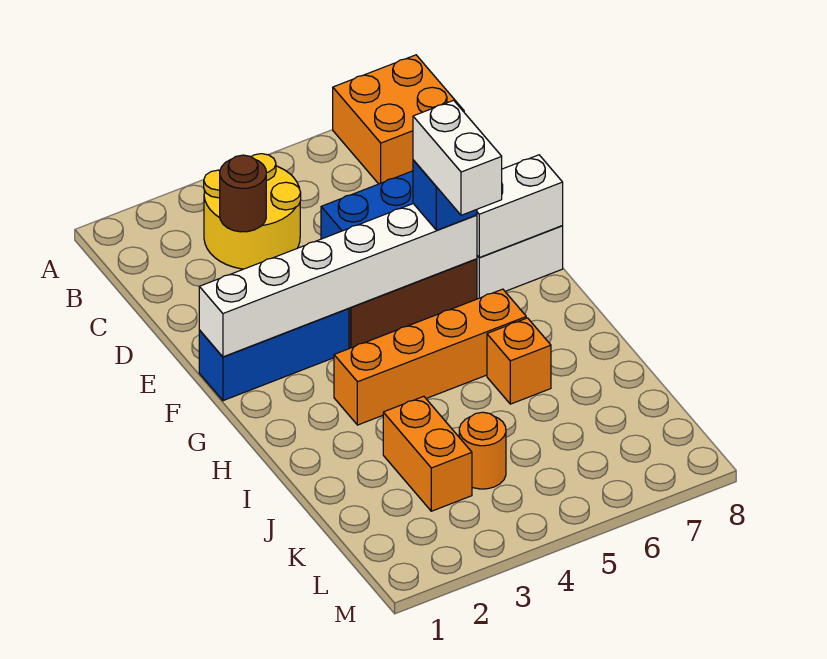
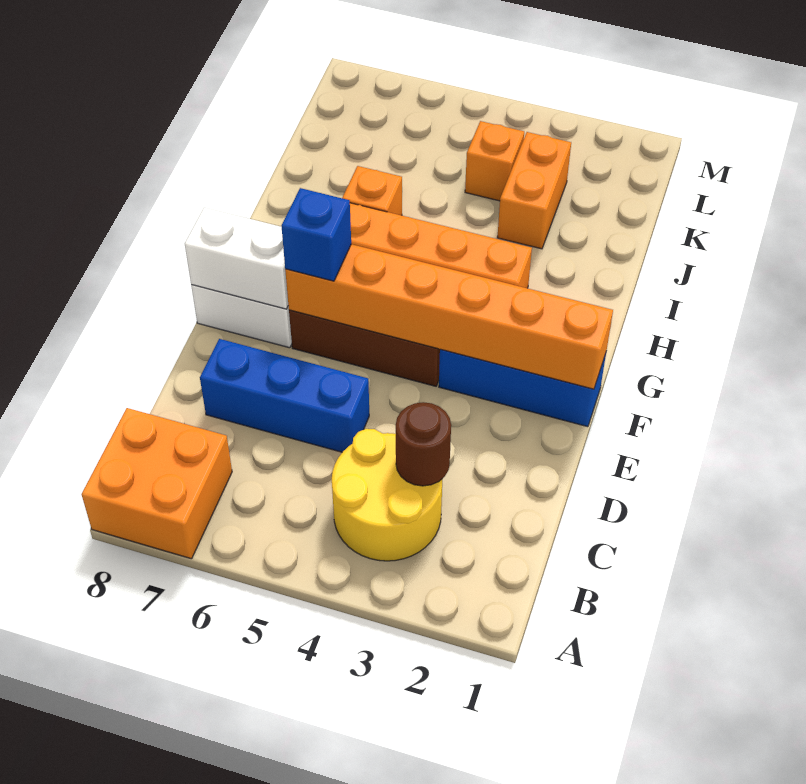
white brick F1:F6 level 2 -> orange brick F1:F6 level 2
white brick F6:G6 level 4 -> none
orange round brick K4 level 1 -> orange brick K4 level 1

